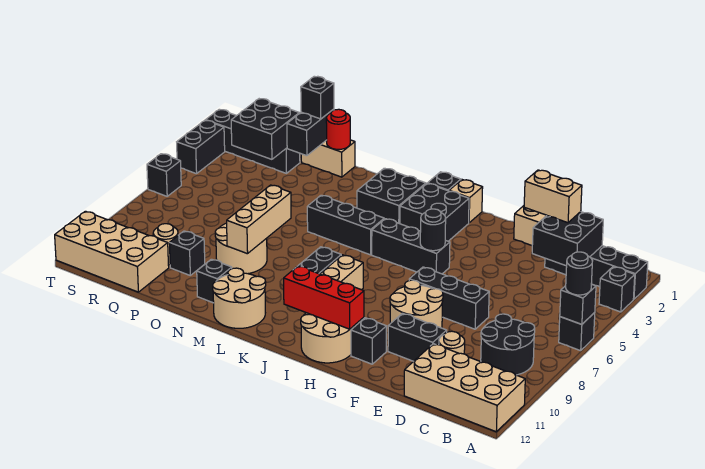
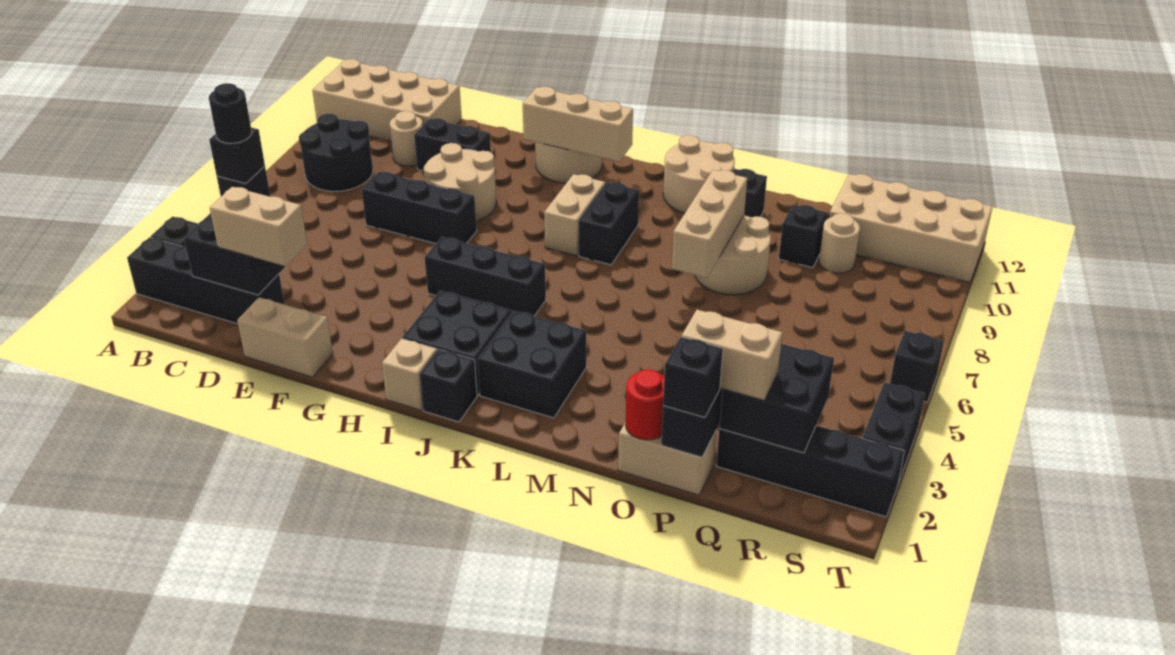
black brick G11 level 1 -> none
black round brick H5 level 2 -> none
red brick H11:J11 level 2 -> tan brick H11:J11 level 2
black brick K5:M5 level 1 -> none
none -> tan brick P2:Q2 level 3

